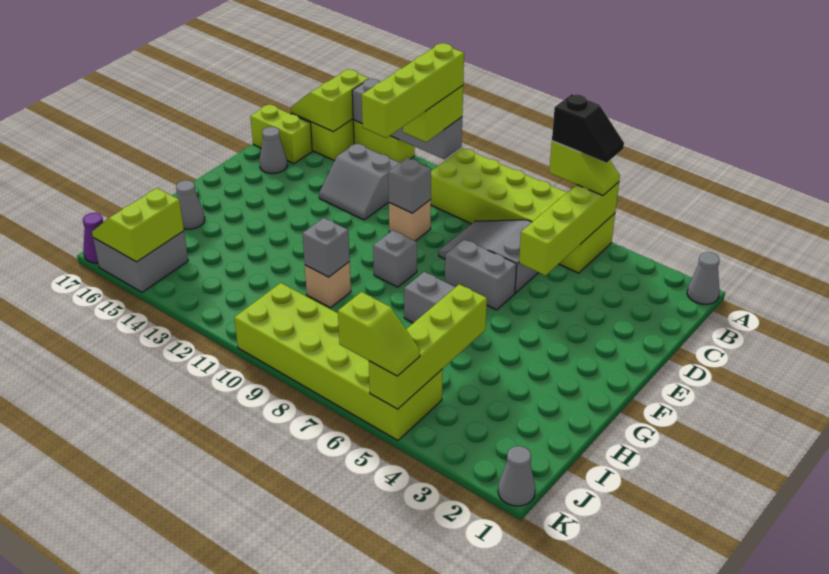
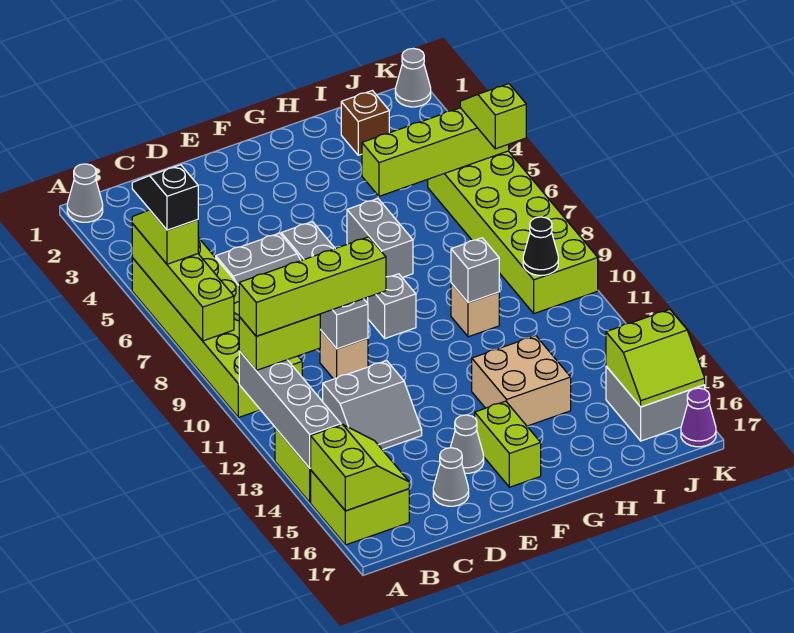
lime brick A5:D5 level 2 -> lime brick A5:A8 level 2
lime slope A15:B16 level 2 top 15 -> lime slope A15:B16 level 2 top A
grey slope C12:D13 level 1 top C -> grey slope C12:D13 level 1 top 12
lime brick C16:C17 level 1 -> lime brick F15:F16 level 1
none -> tan brick G13:H14 level 1
grey cone H16 level 1 -> grey cone E15 level 1
none -> brown brick I2 level 1
none -> black cone J10 level 2

